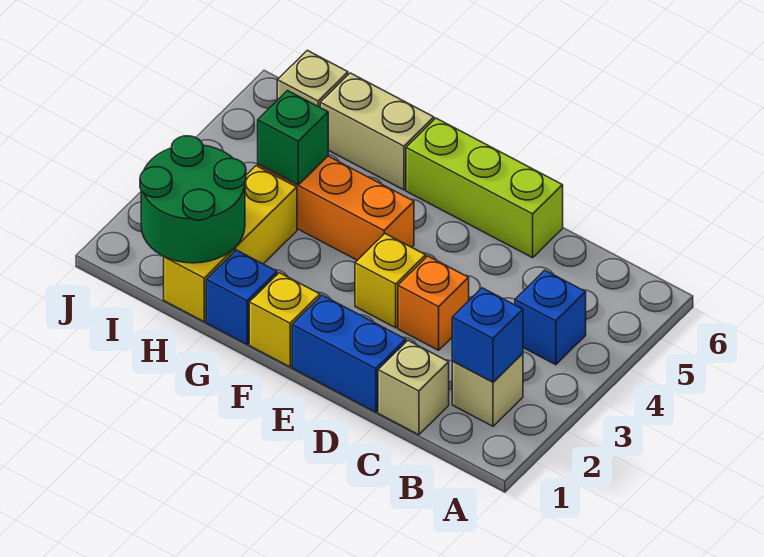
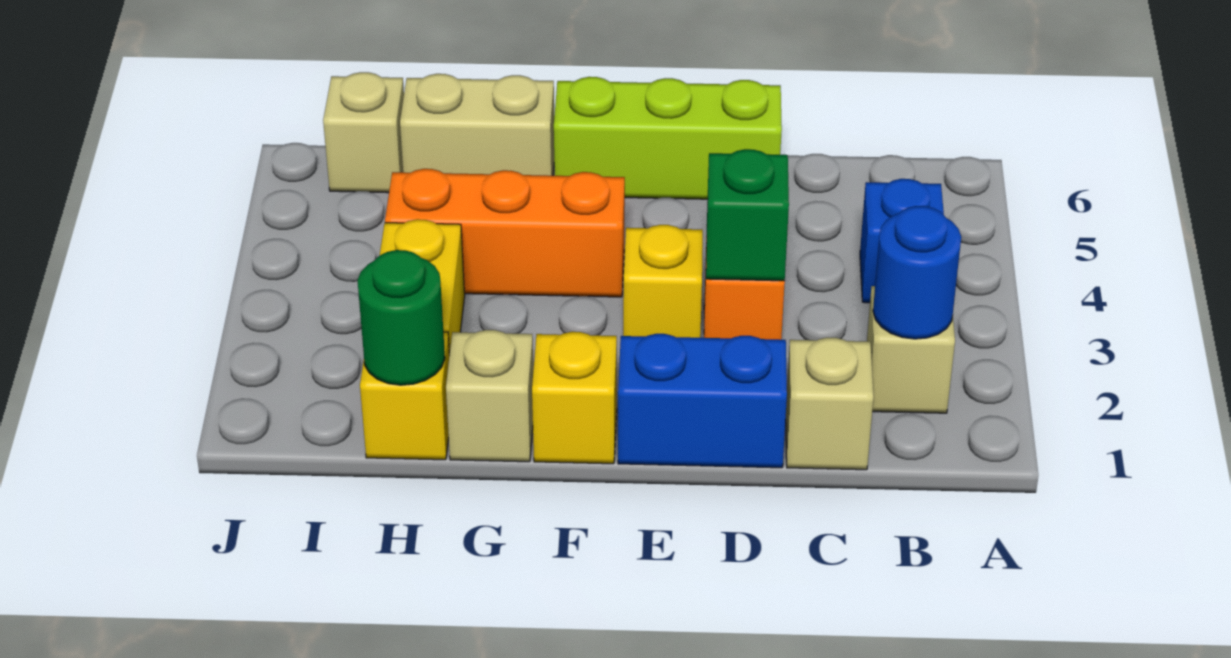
blue brick B2 level 2 -> blue round brick B2 level 2
blue brick G1 level 1 -> tan brick G1 level 1
green round brick H1:I2 level 2 -> green round brick H1 level 2
green brick H4 level 2 -> green brick D3 level 2

